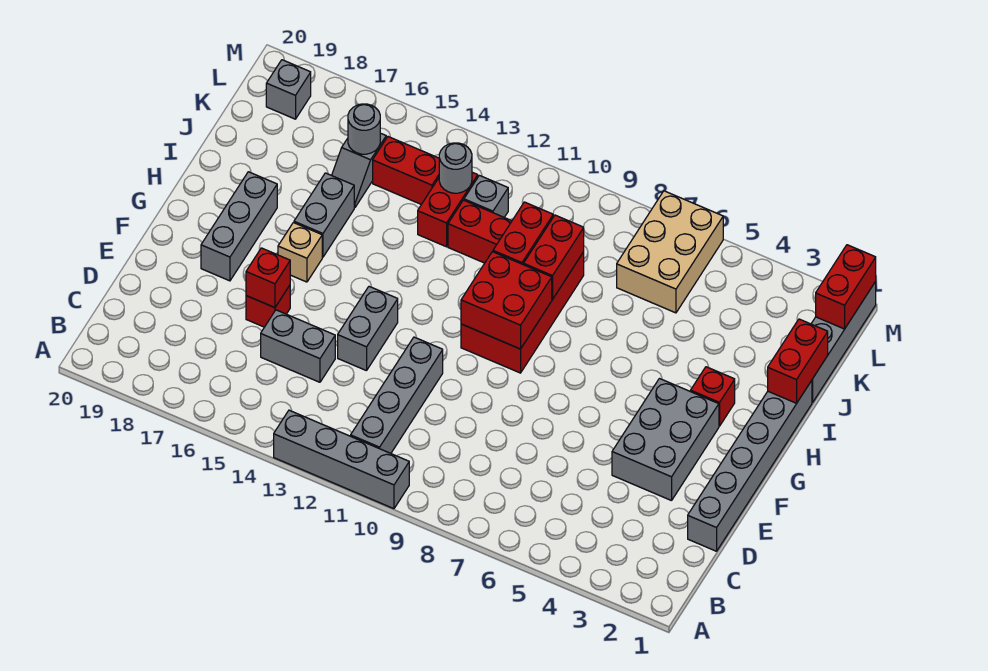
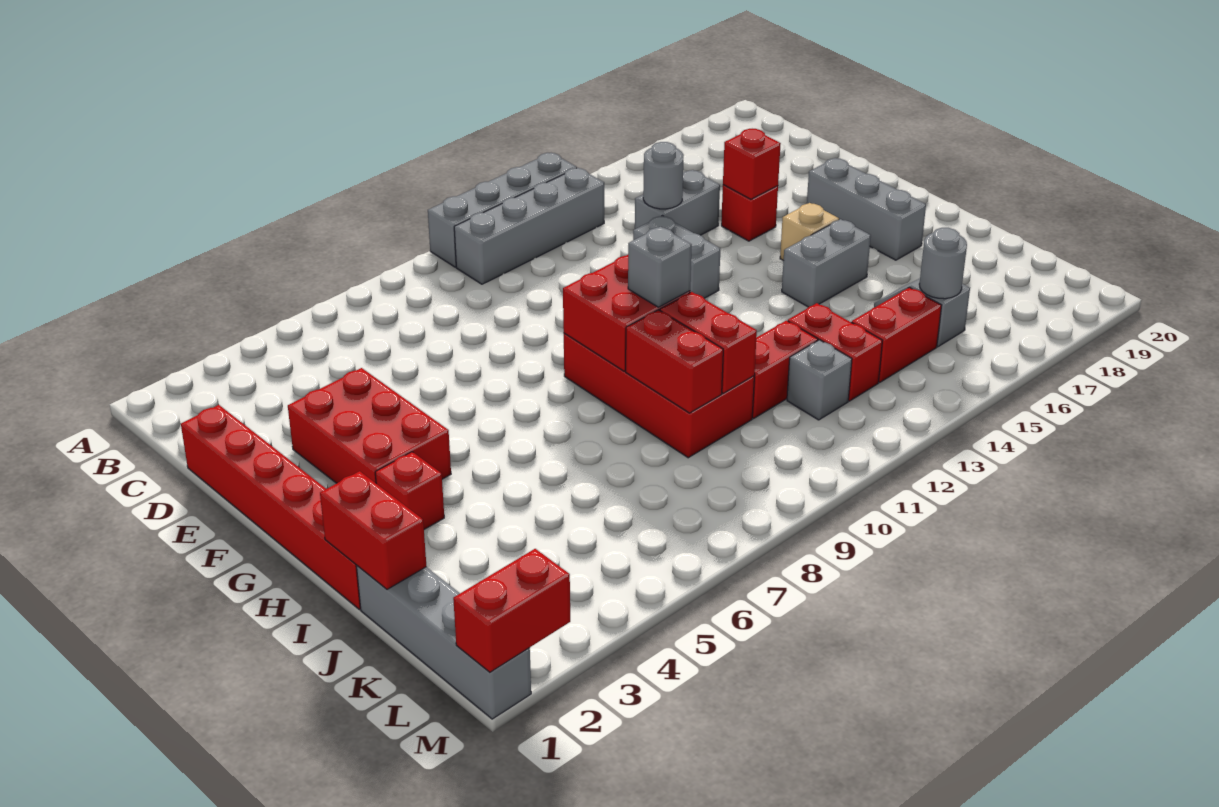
grey brick B11:E11 level 1 -> grey brick B10:B13 level 1
grey brick D1:I1 level 1 -> red brick D1:I1 level 1
grey brick E3:G4 level 1 -> red brick E3:G4 level 1
grey brick H16:I16 level 1 -> grey brick H15:H16 level 1
tan brick K6:M7 level 1 -> none
grey round brick K13 level 2 -> grey round brick D14 level 2
red brick L1:M1 level 2 -> red brick M1:M2 level 2
grey brick L19 level 1 -> grey brick H10 level 3

